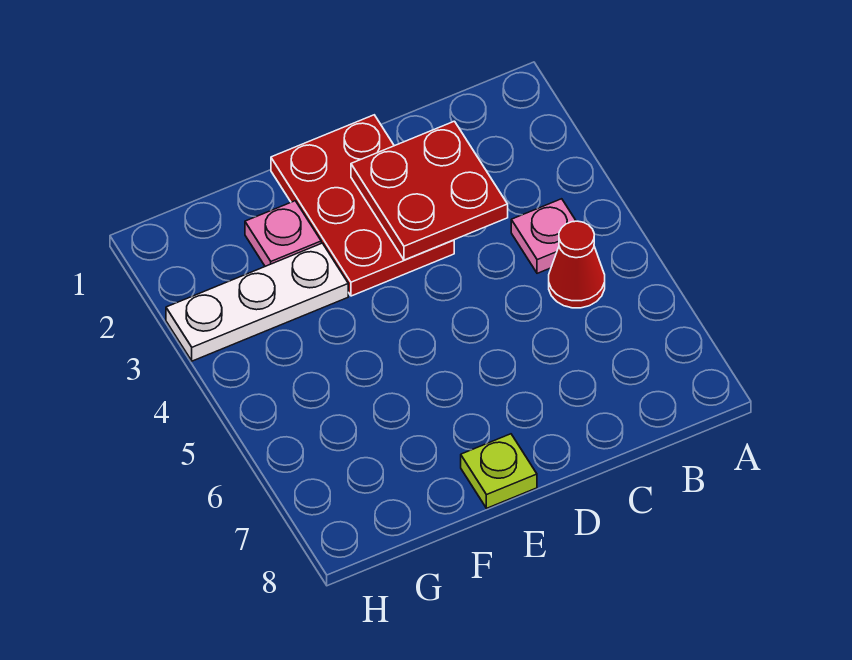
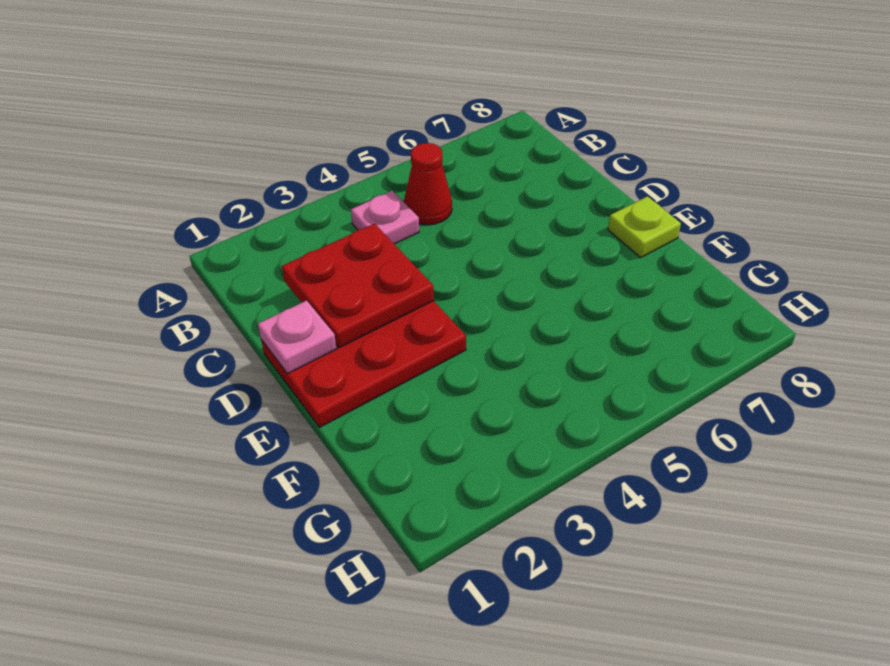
pink plate F2 level 1 -> pink plate D1 level 2
white plate F3:H3 level 1 -> none

